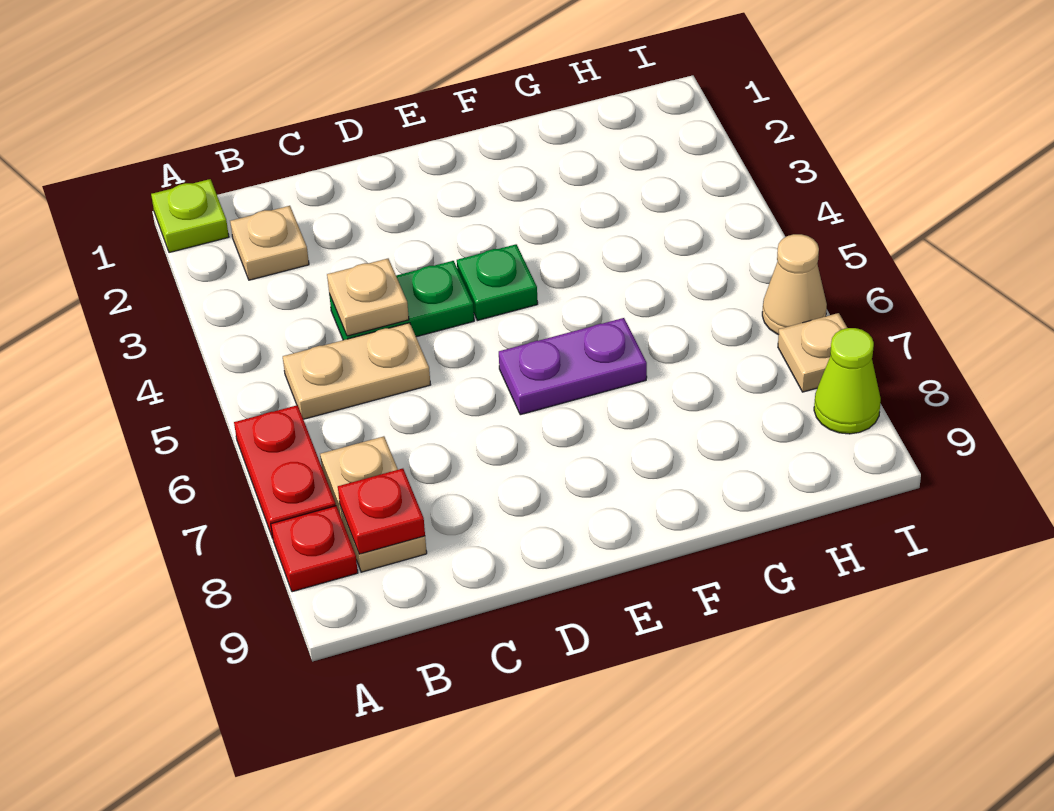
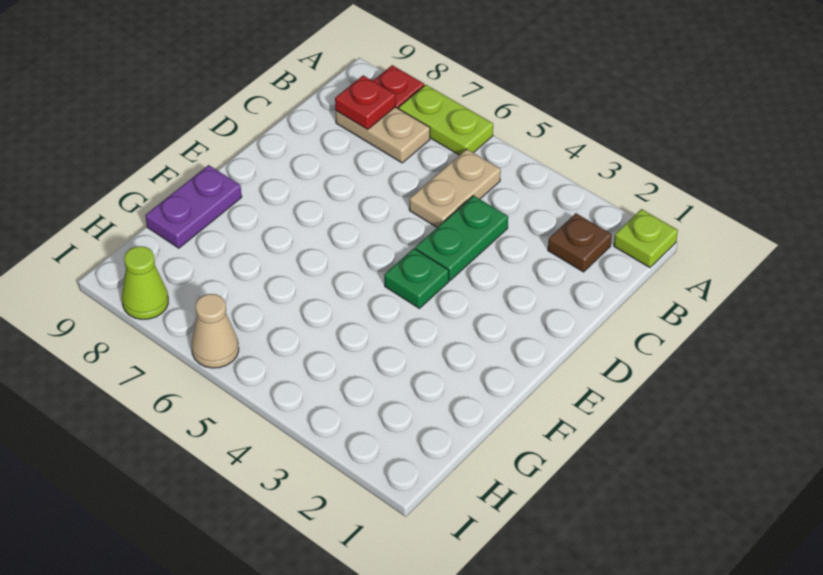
red plate A6:A7 level 1 -> lime plate A6:A7 level 1
tan plate B2 level 1 -> brown plate B2 level 1
tan plate C4 level 2 -> none
purple plate E6:F6 level 1 -> purple plate F9:G9 level 1
tan plate I7 level 1 -> none

